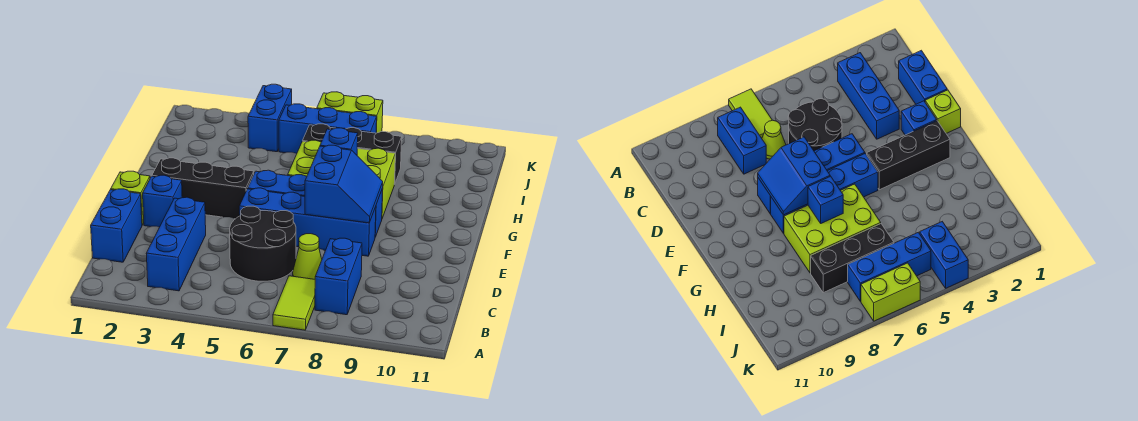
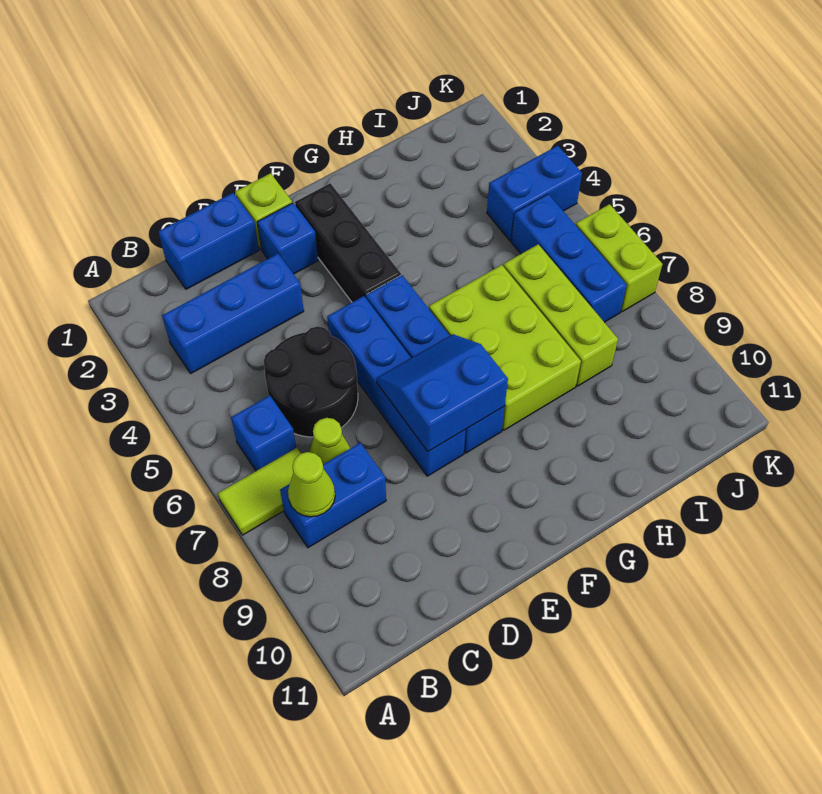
none -> lime cone B8 level 2
blue slope E7:F8 level 2 top 7 -> blue slope E7:F8 level 2 top 8
blue brick G7 level 2 -> blue brick B6 level 1
black brick I6:I8 level 1 -> lime brick I6:I8 level 1

